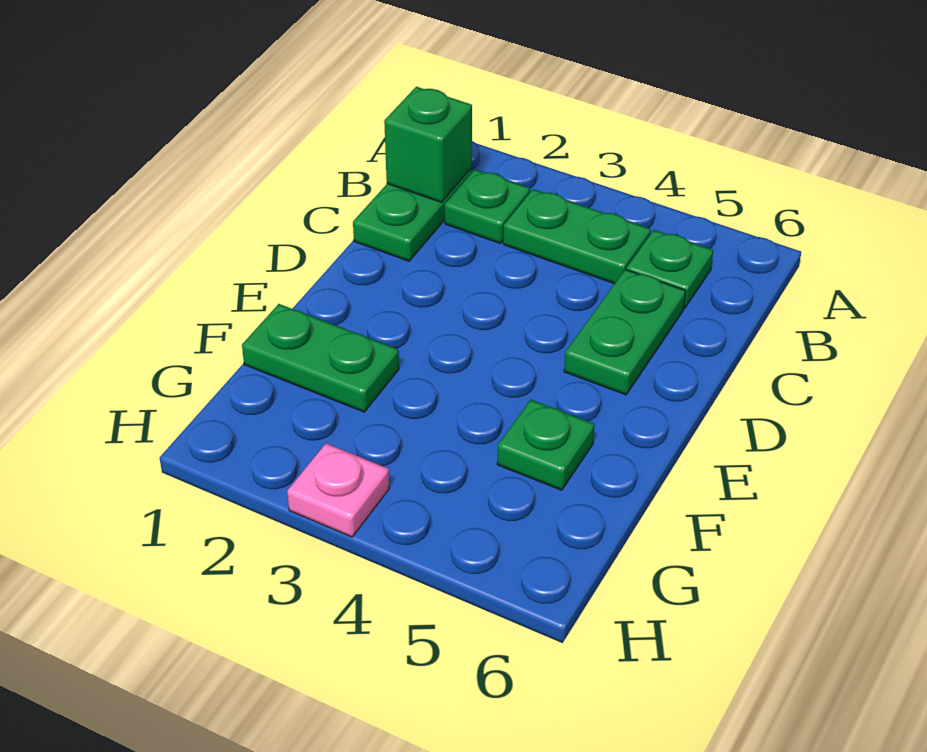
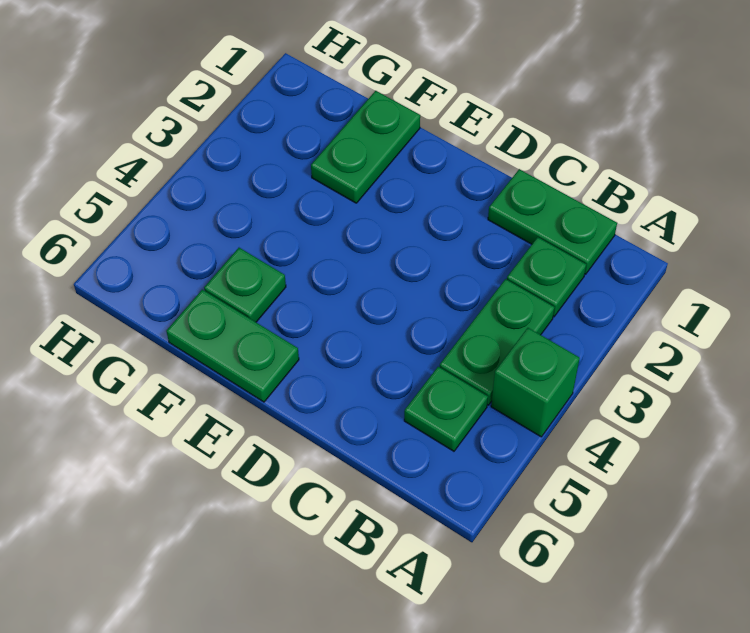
green brick B1 level 2 -> green brick A4 level 1
green plate C5:D5 level 1 -> green plate E6:F6 level 1
pink plate H3 level 1 -> none

